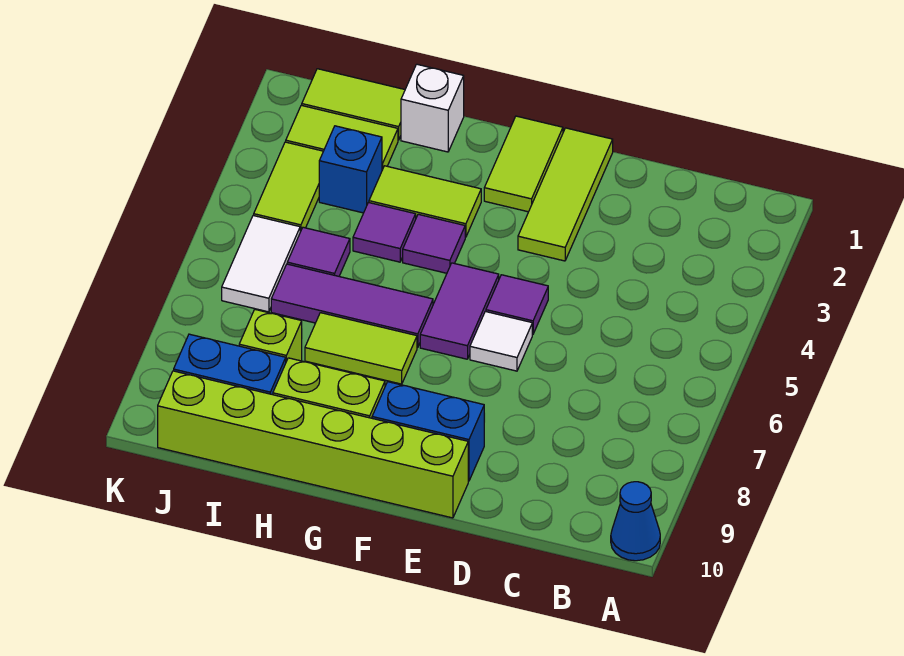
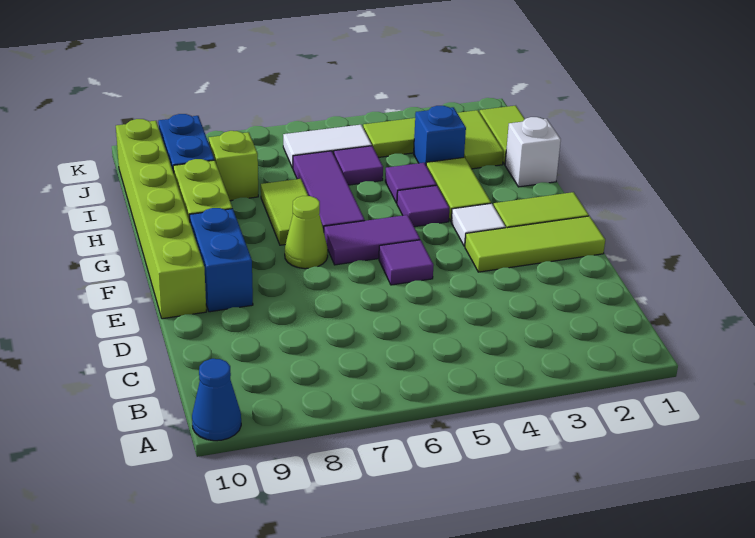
white tile E6 level 1 -> white tile F3 level 1
none -> lime cone F7 level 1

